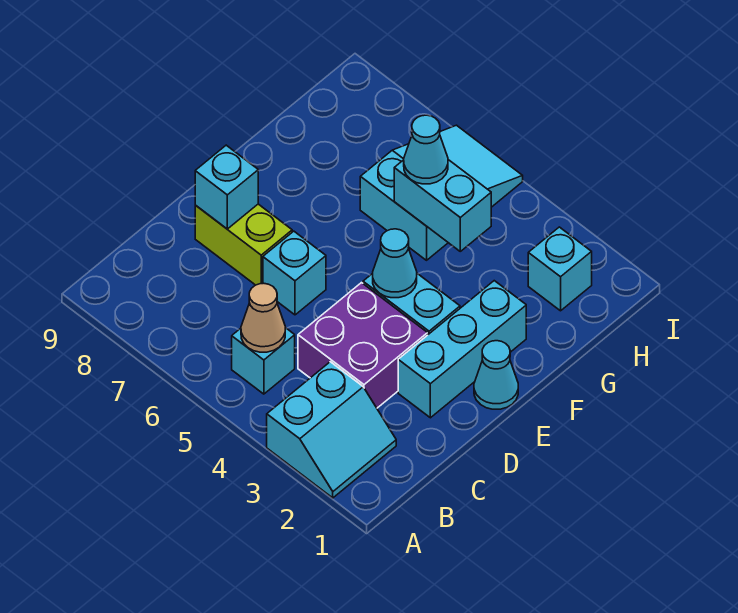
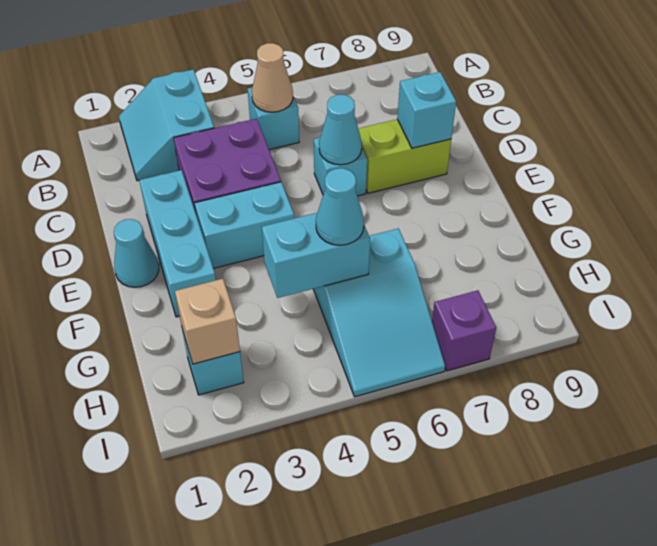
cyan cone E4 level 2 -> cyan cone D6 level 2
none -> tan brick H2 level 2
none -> purple brick I7 level 1

